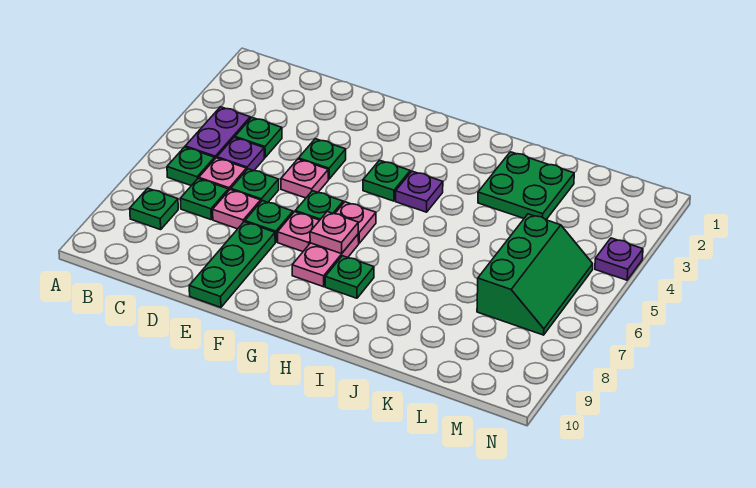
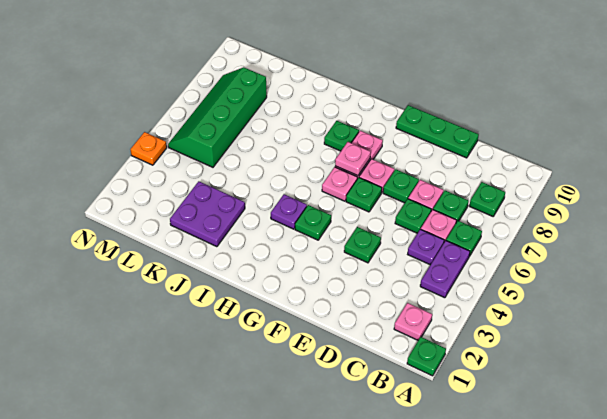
green plate C4 level 1 -> green plate A1 level 1
pink plate E5 level 1 -> pink plate B2 level 1
green plate E8:E10 level 1 -> green plate D10:F10 level 1
green plate J2:K3 level 1 -> purple plate J2:K3 level 1
green slope L5:M7 level 1 top L -> green slope L5:M8 level 1 top L
purple plate N4 level 1 -> orange plate N4 level 1

